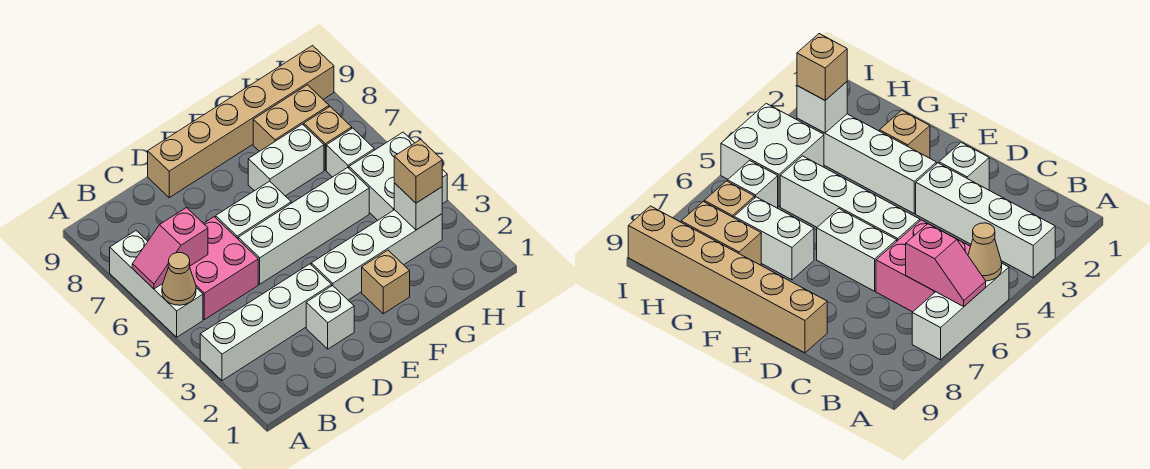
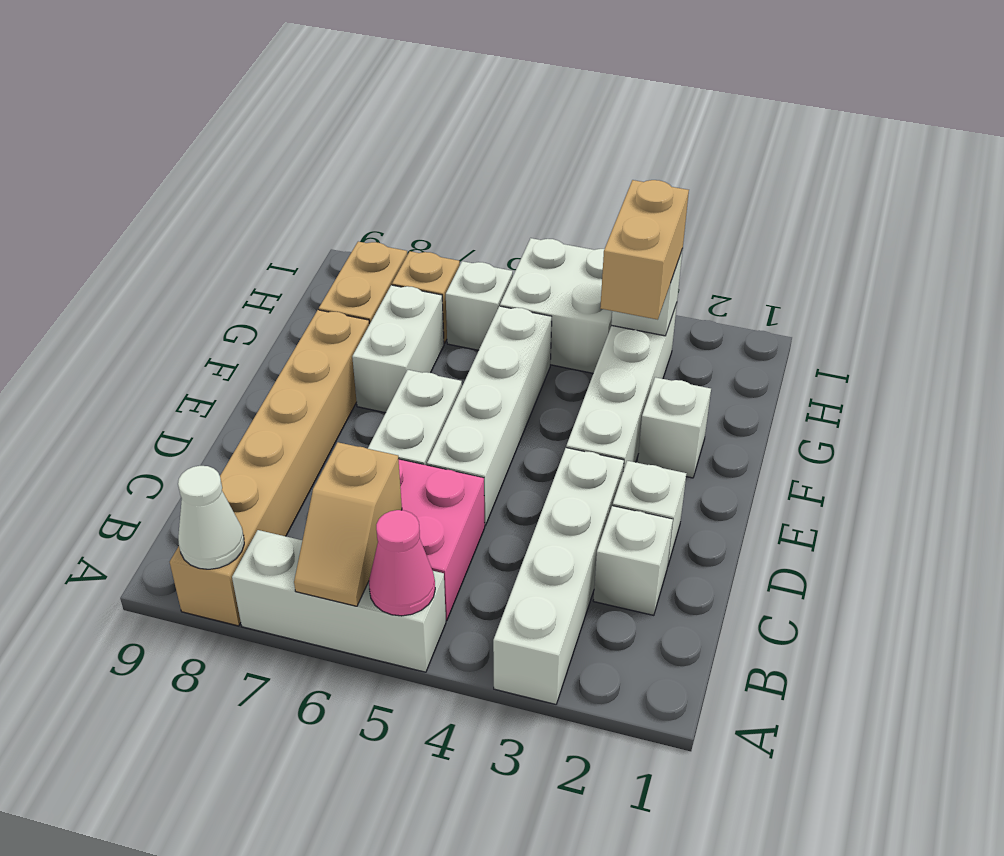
tan cone A5 level 2 -> pink cone A5 level 2
pink slope A6:B6 level 2 top B -> tan slope A6:B6 level 2 top B
none -> white cone A8 level 2
none -> white brick C2 level 1
tan brick D9:I9 level 1 -> tan brick A8:F8 level 1
tan brick F2 level 1 -> white brick F2 level 1
tan brick H3 level 3 -> tan brick G3:H3 level 3

